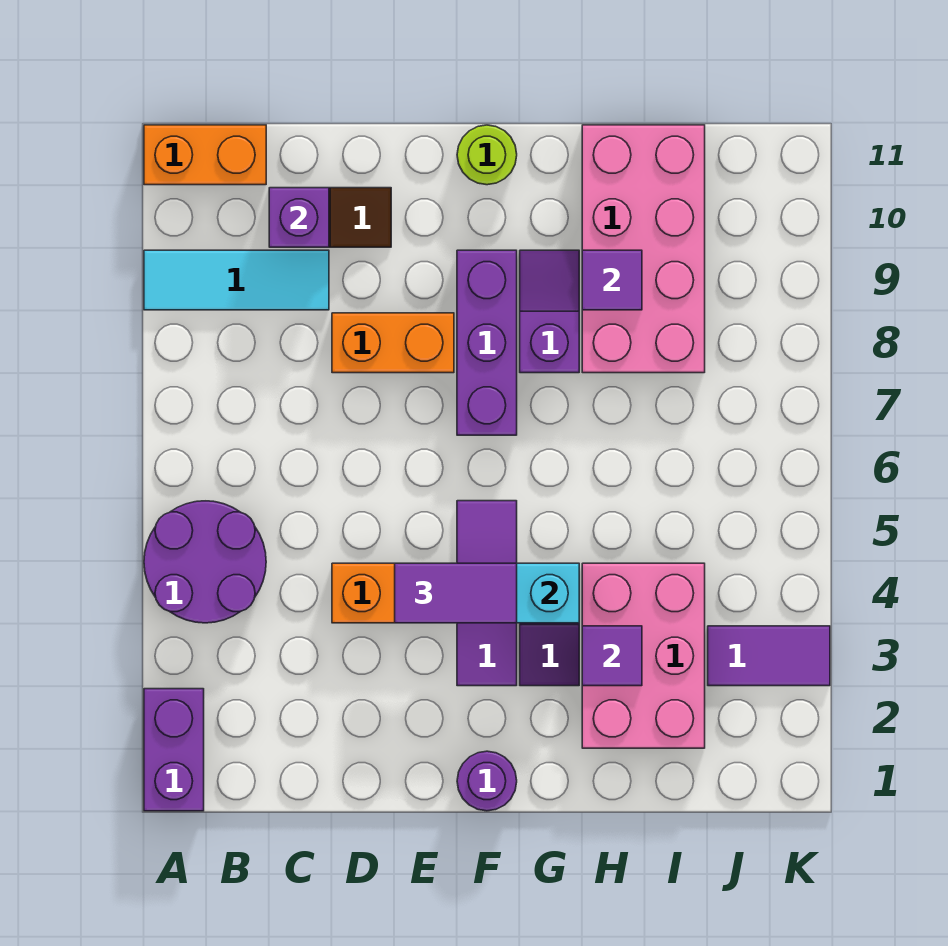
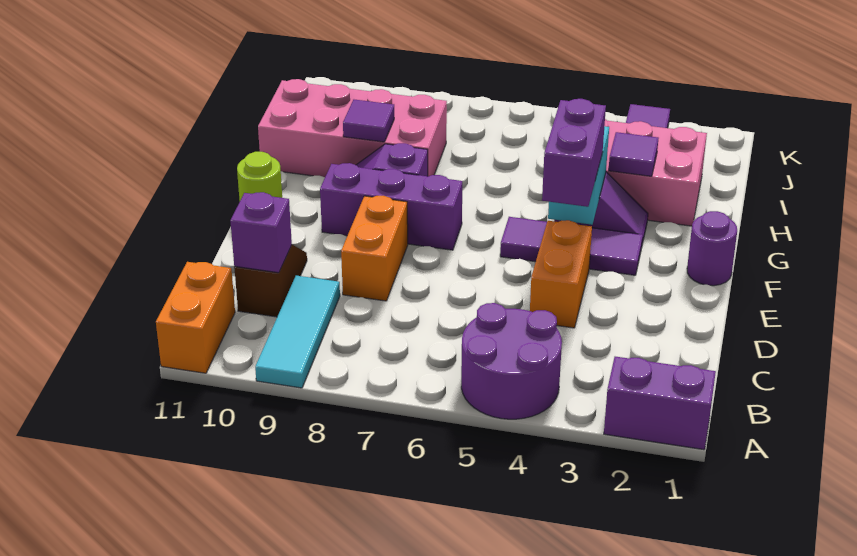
purple tile E4:F4 level 3 -> purple brick E4:F4 level 3

